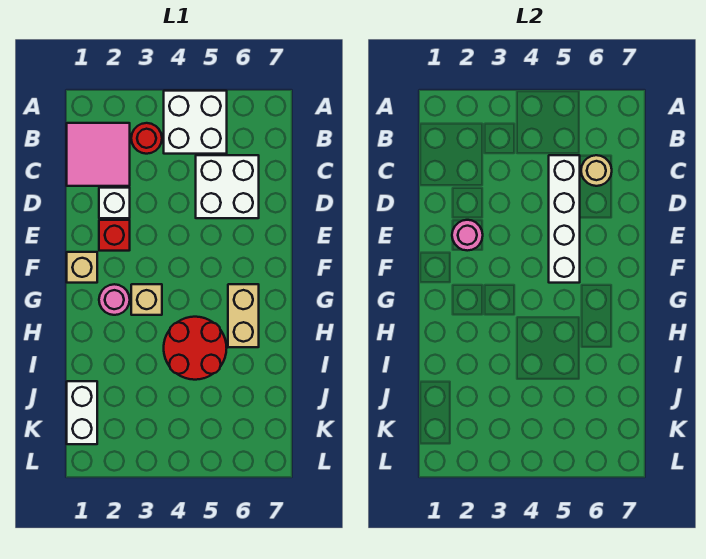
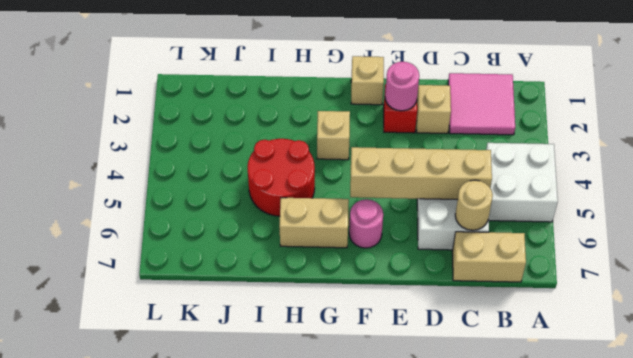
red round brick B3 level 1 -> none
none -> tan brick B7:C7 level 1
white brick C5:F5 level 2 -> tan brick C5:F5 level 2
white brick D2 level 1 -> tan brick D2 level 1
pink round brick G2 level 1 -> pink round brick F6 level 1
white brick J1:K1 level 1 -> none

